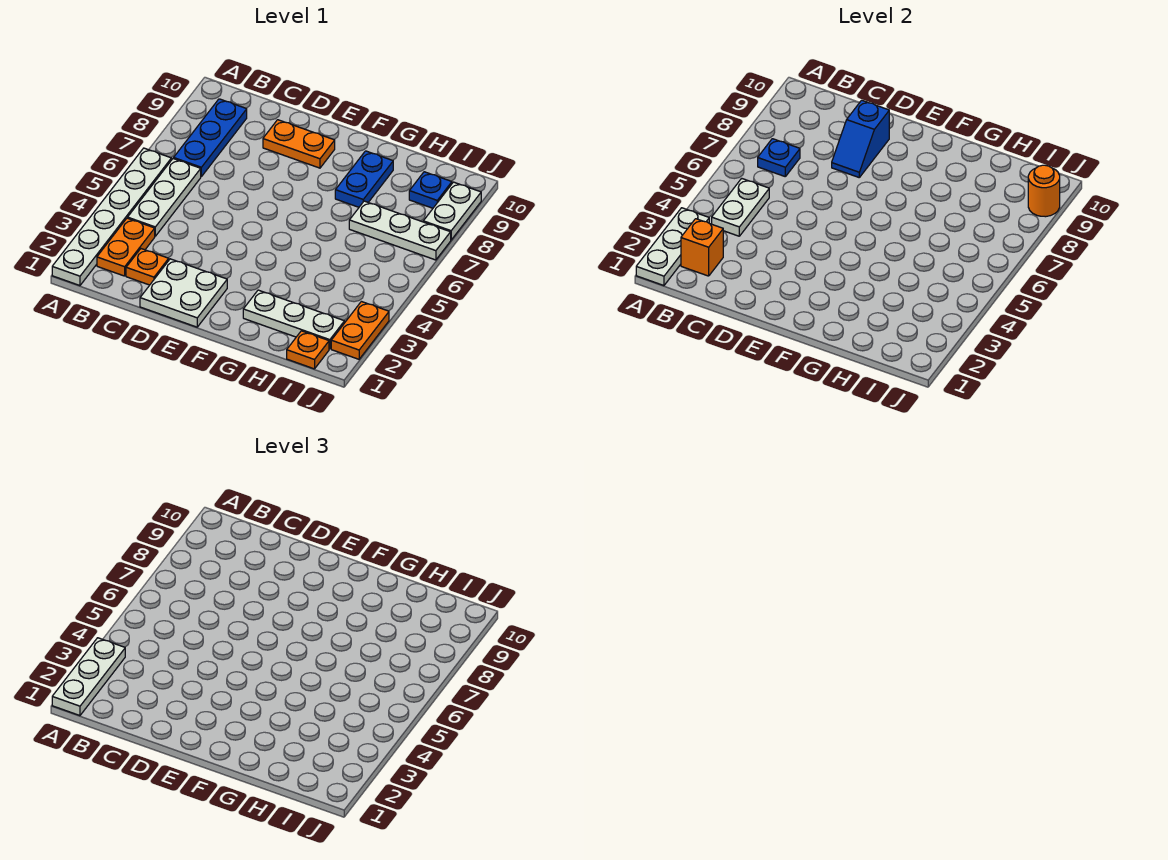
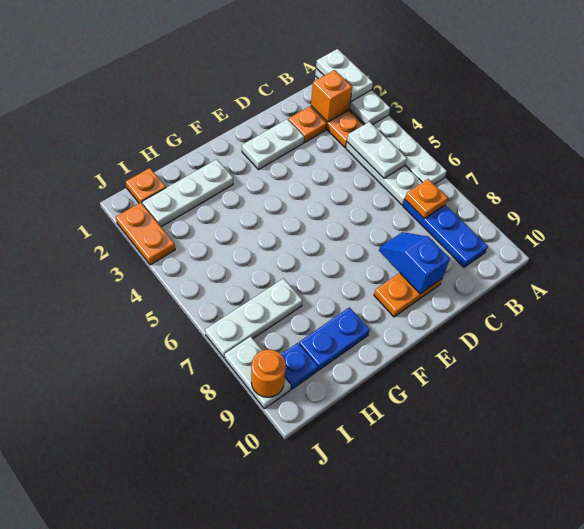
white plate A1:A3 level 3 -> white plate A1:A2 level 3
blue plate B7 level 2 -> orange plate B7 level 2
white plate D1:E2 level 1 -> white plate D2:E2 level 1
blue plate G8:G9 level 1 -> blue plate G9:H9 level 1

